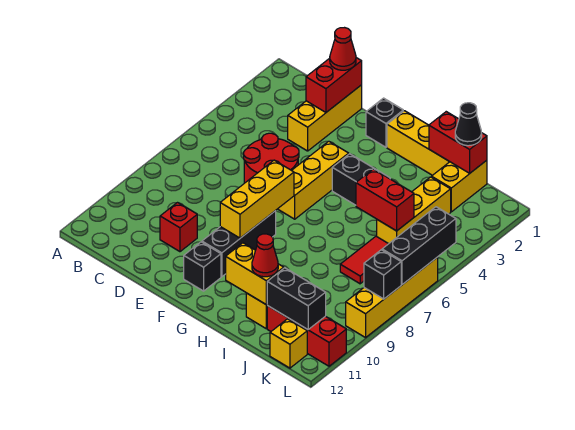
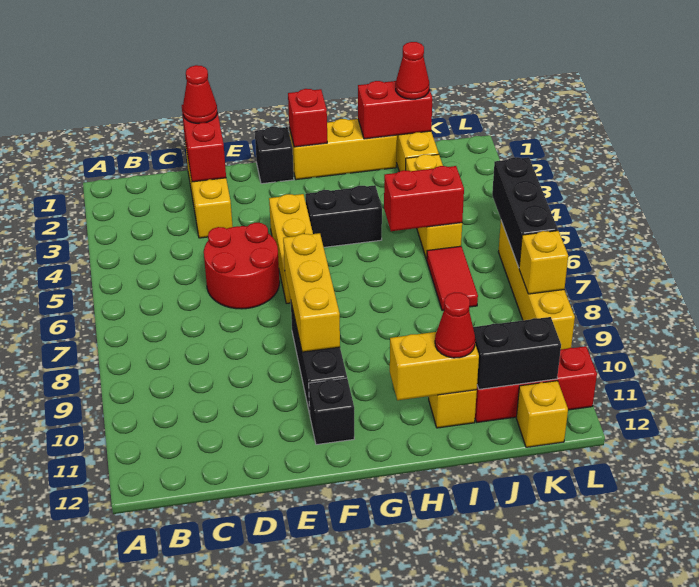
red brick D10 level 1 -> red brick G1 level 2
black cone J1 level 3 -> red cone J1 level 3
black brick L8 level 2 -> yellow brick L8 level 2

